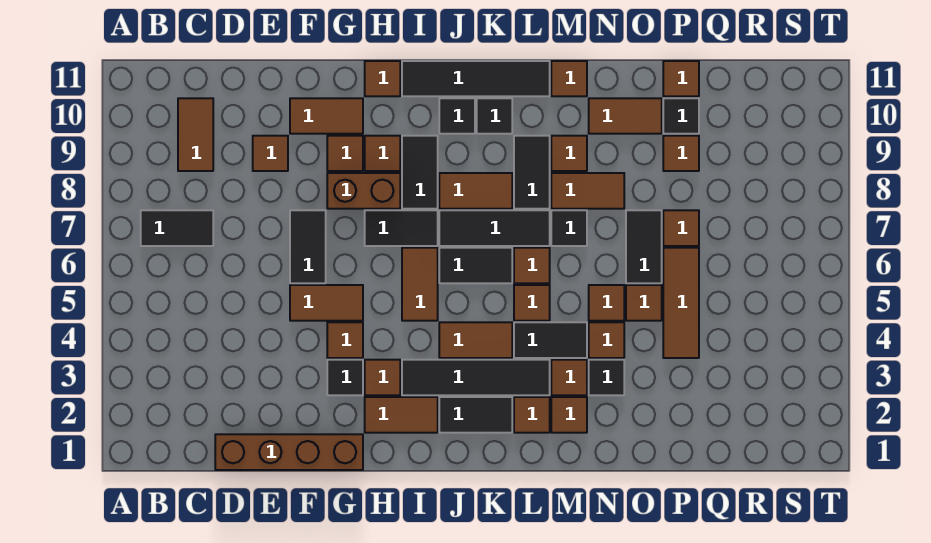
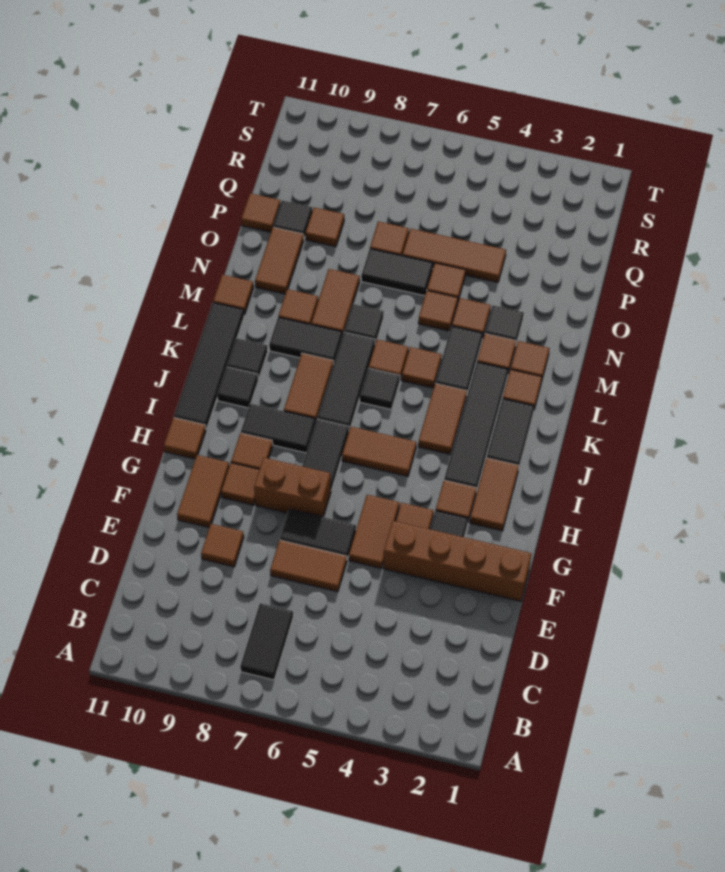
brown tile C9:C10 level 1 -> brown tile E6:E7 level 1
brown brick D1:G1 level 1 -> brown brick F1:F4 level 1
brown brick G8:H8 level 1 -> brown brick G7:G8 level 1
black tile J6:K6 level 1 -> black tile K6 level 1

